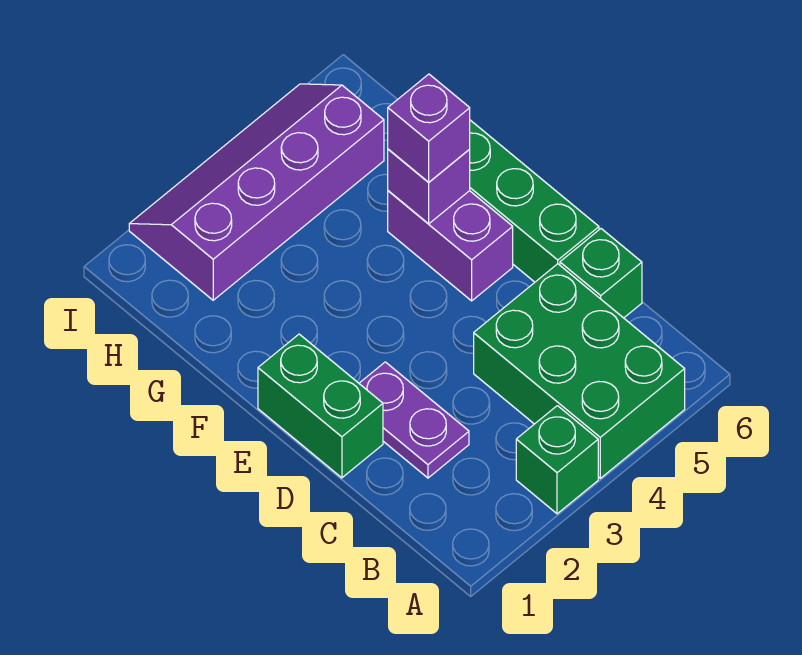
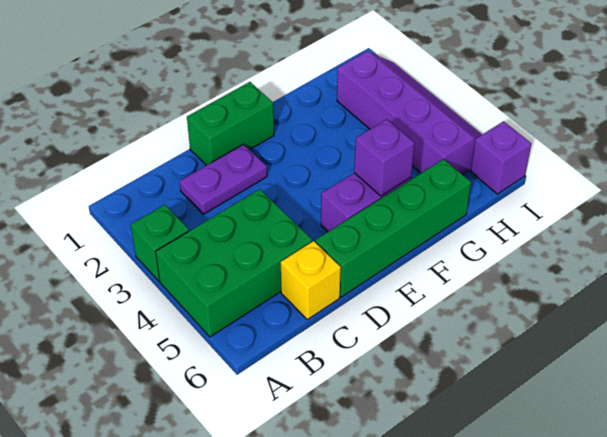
green brick C6 level 1 -> yellow brick C6 level 1
purple brick F5 level 3 -> purple brick I6 level 1

